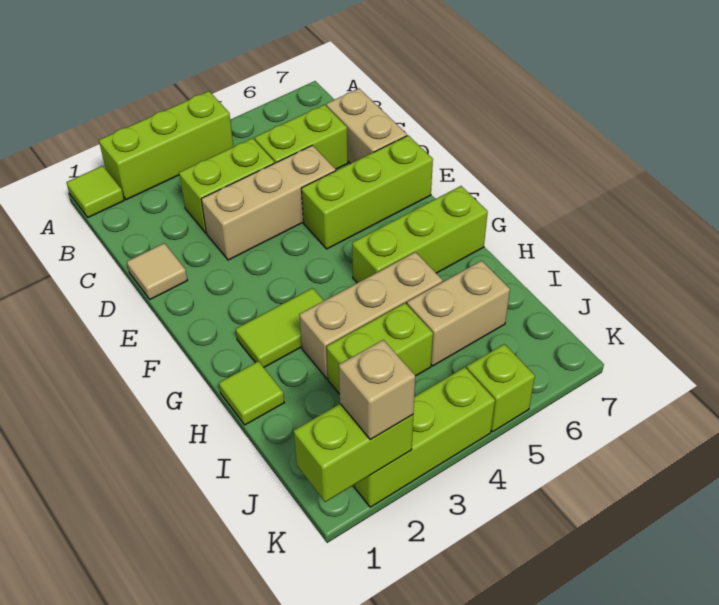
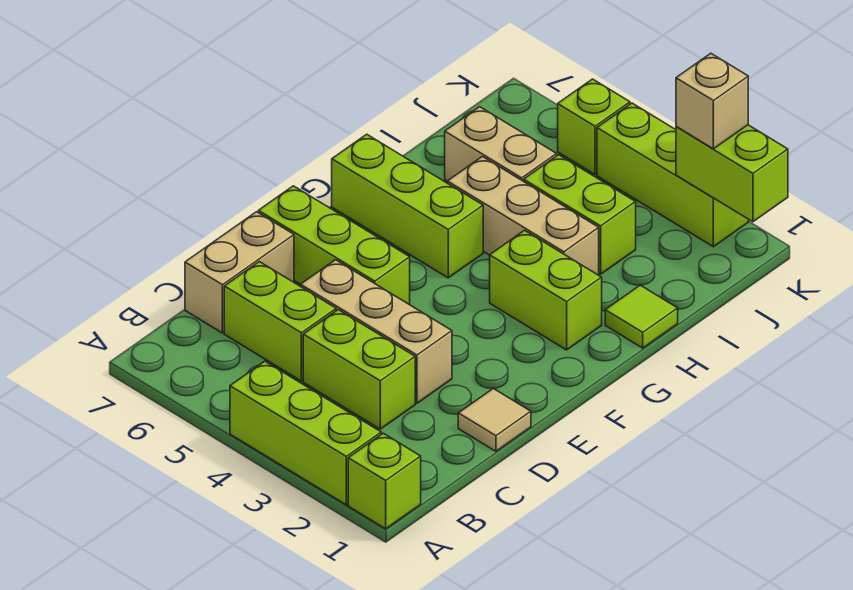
lime tile A1 level 1 -> lime brick A1 level 1
lime tile G2:G3 level 1 -> lime brick G2:G3 level 1

